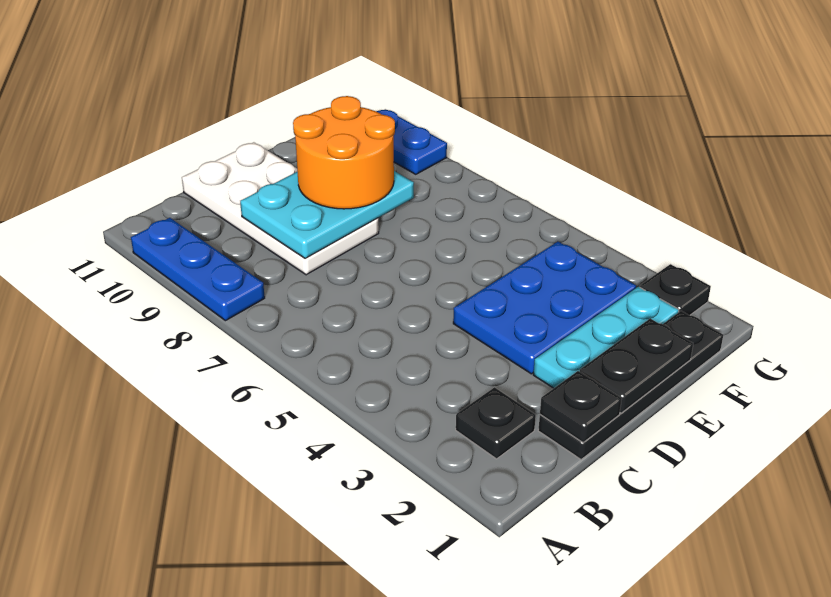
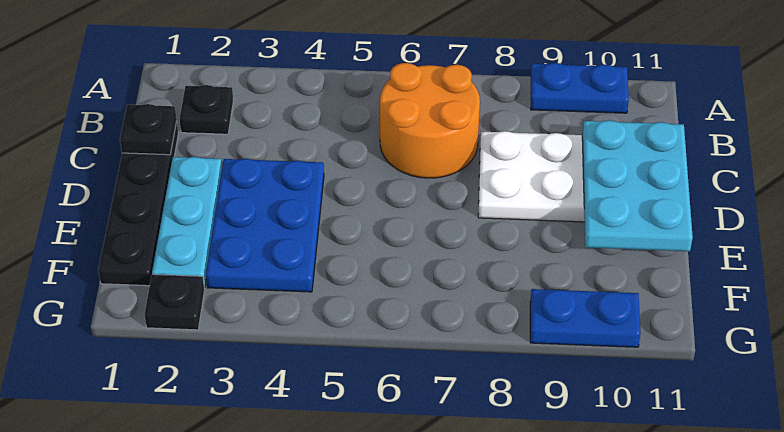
blue plate A8:A10 level 1 -> blue plate A9:A10 level 1
cyan plate C8:E9 level 2 -> cyan plate C10:E11 level 2
black plate D1:E1 level 2 -> none
orange round brick D8:E9 level 3 -> orange round brick B6:C7 level 1

